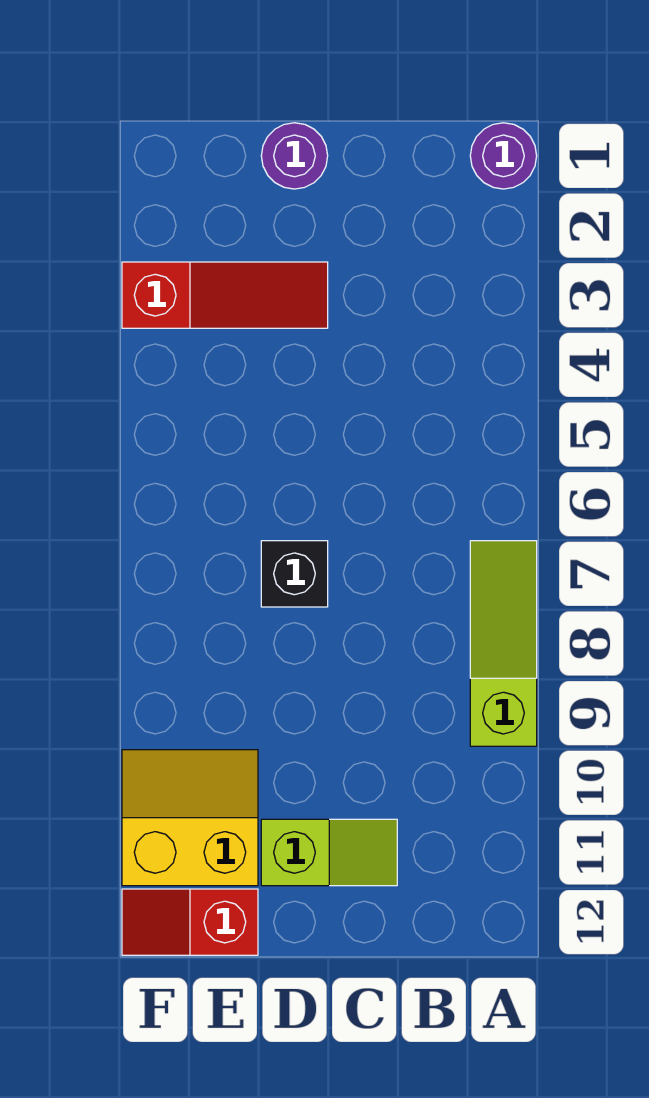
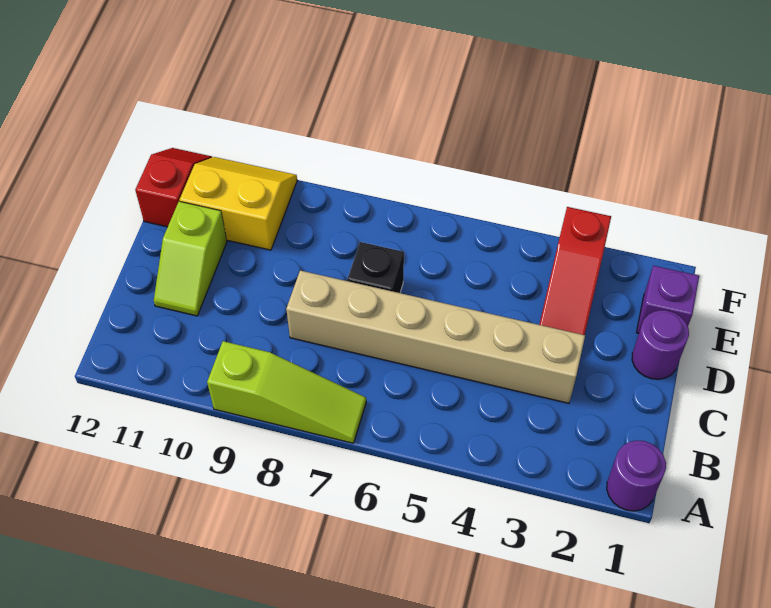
none -> tan brick C3:C8 level 1
none -> purple brick E1 level 1
yellow slope E10:F11 level 1 top 11 -> yellow slope E10:F11 level 1 top E

